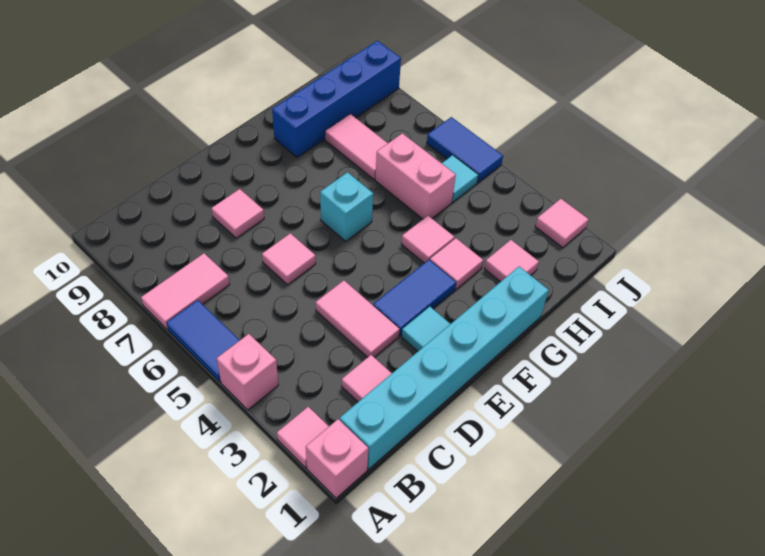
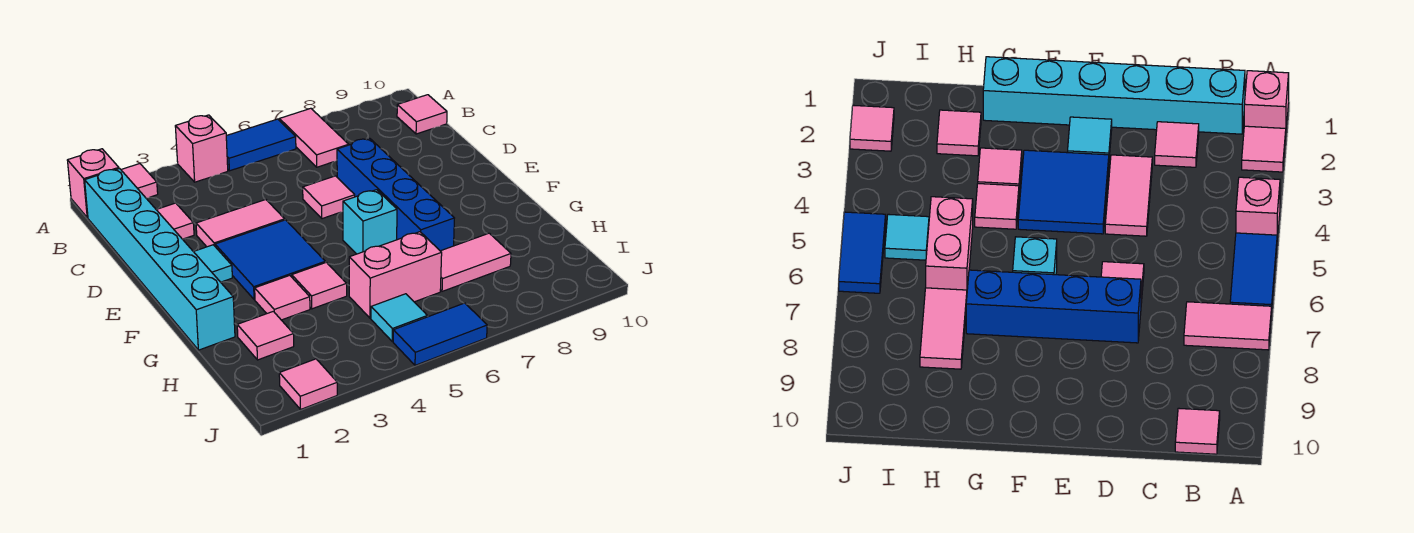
pink tile D8 level 1 -> pink tile B10 level 1
blue tile E3:F3 level 1 -> blue tile E3:F4 level 1
blue brick G9:J9 level 1 -> blue brick D7:G7 level 1

